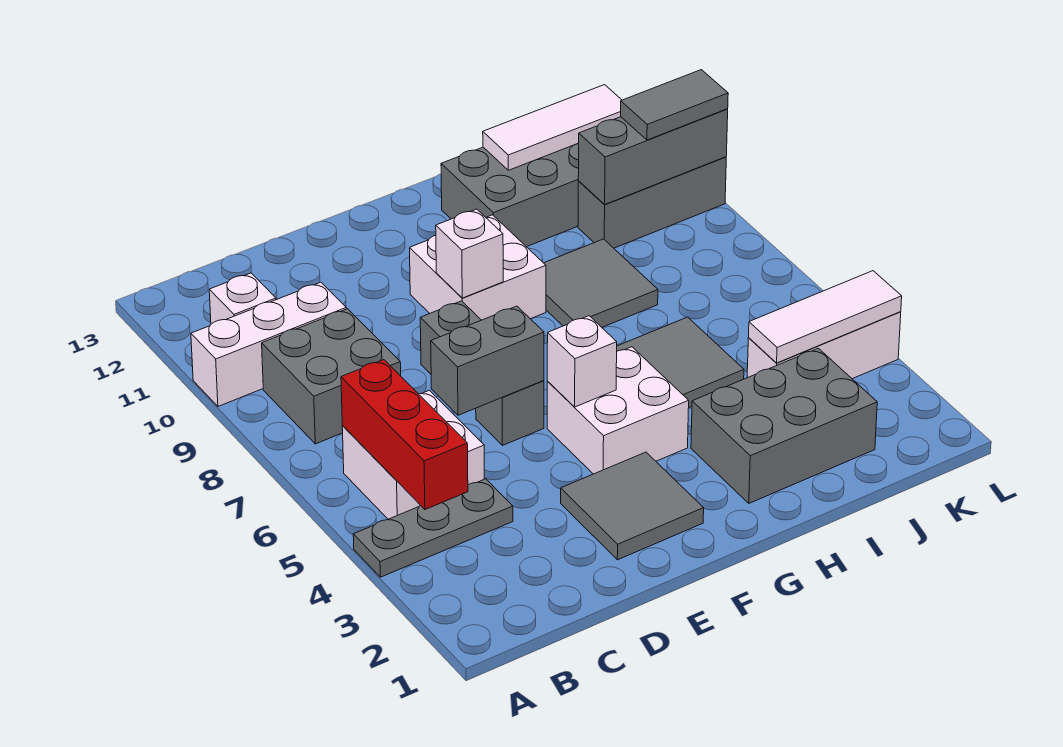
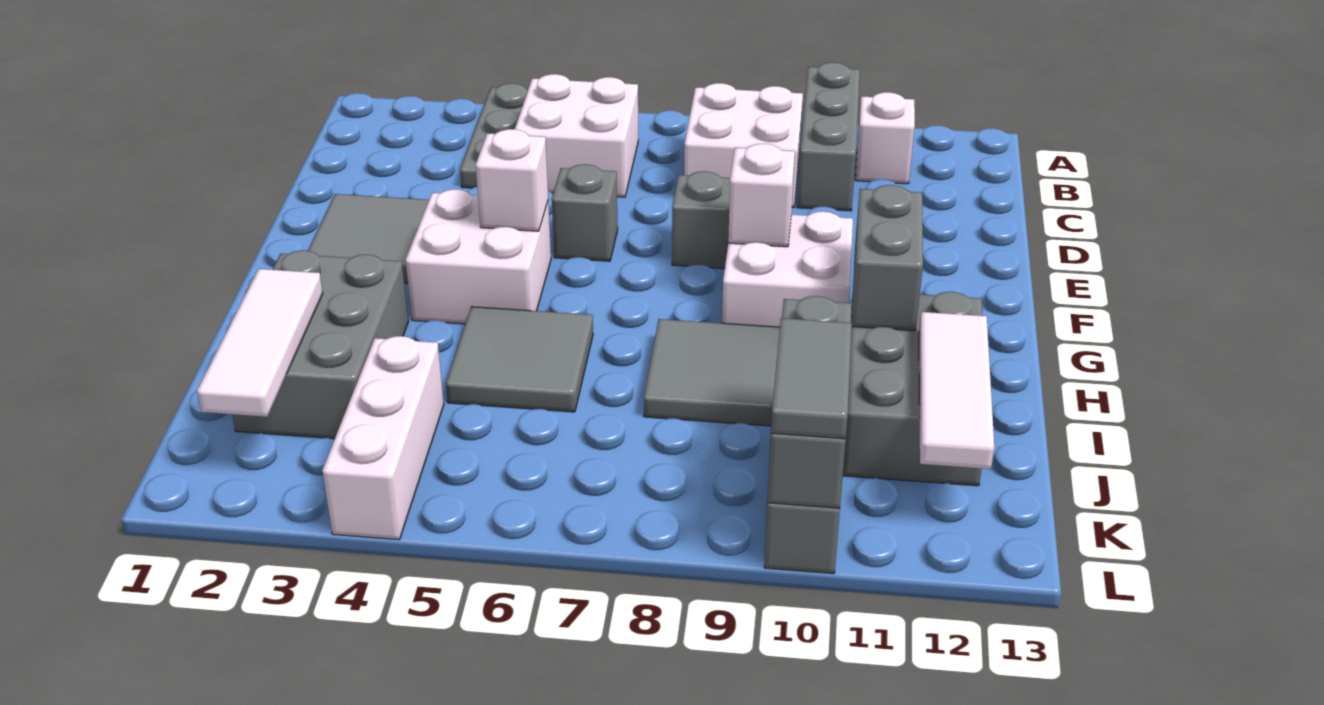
white brick A10:C10 level 1 -> grey brick A10:C10 level 1
red brick B4:B6 level 2 -> none
grey brick B8:C9 level 1 -> white brick B8:C9 level 1
grey brick D6:E6 level 2 -> grey brick G11:H11 level 2
white tile J4:L4 level 2 -> white tile I2:K2 level 2

